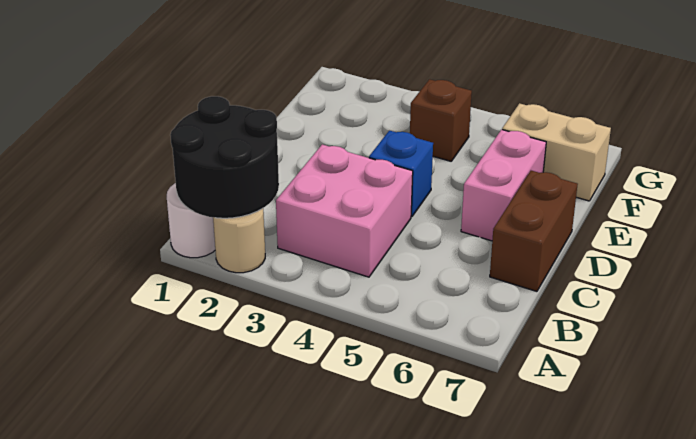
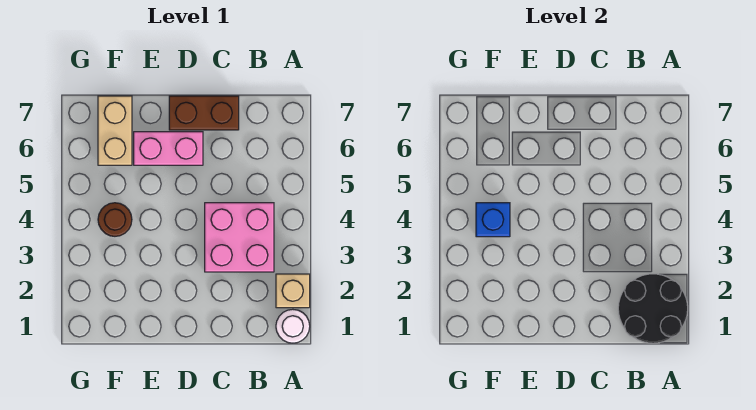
tan round brick A2 level 1 -> tan brick A2 level 1
blue brick D4 level 1 -> blue brick F4 level 2
brown brick F4 level 1 -> brown round brick F4 level 1

